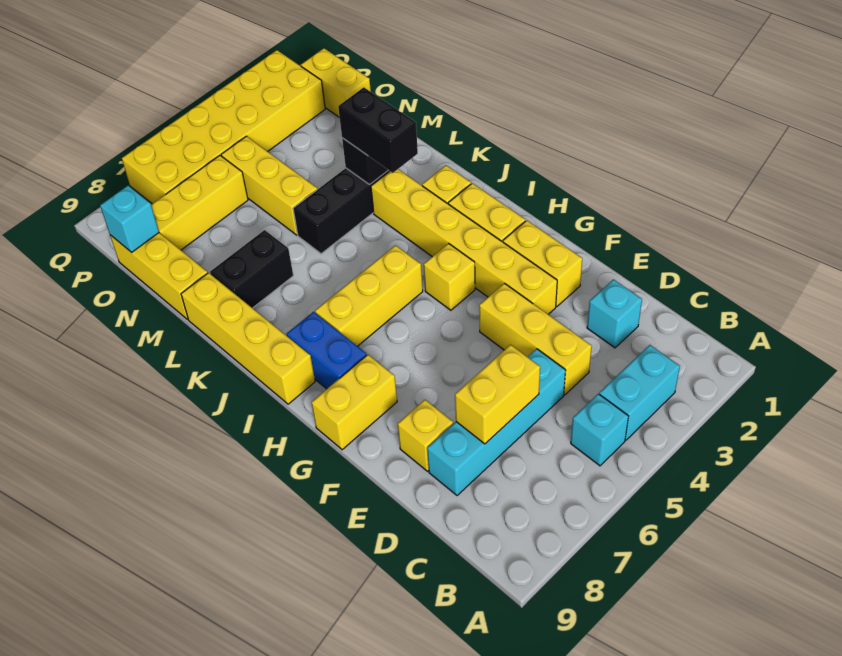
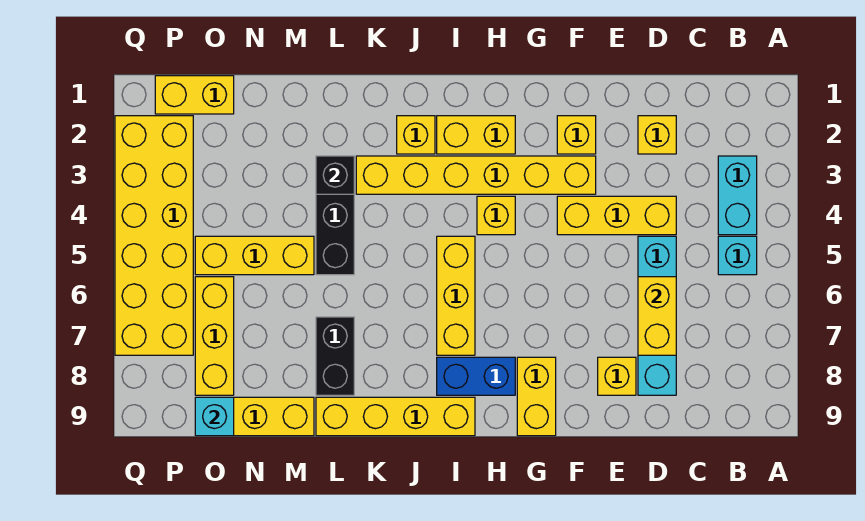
cyan brick D2 level 1 -> yellow brick D2 level 1
yellow brick F2:G2 level 1 -> yellow brick F2 level 1
black brick K3:L3 level 3 -> none

